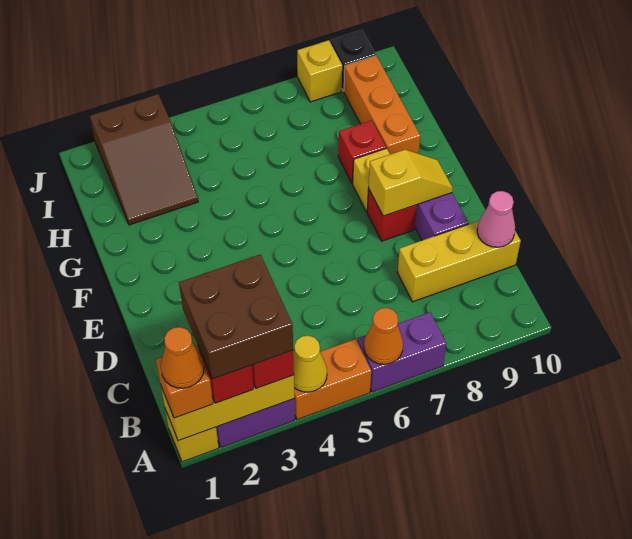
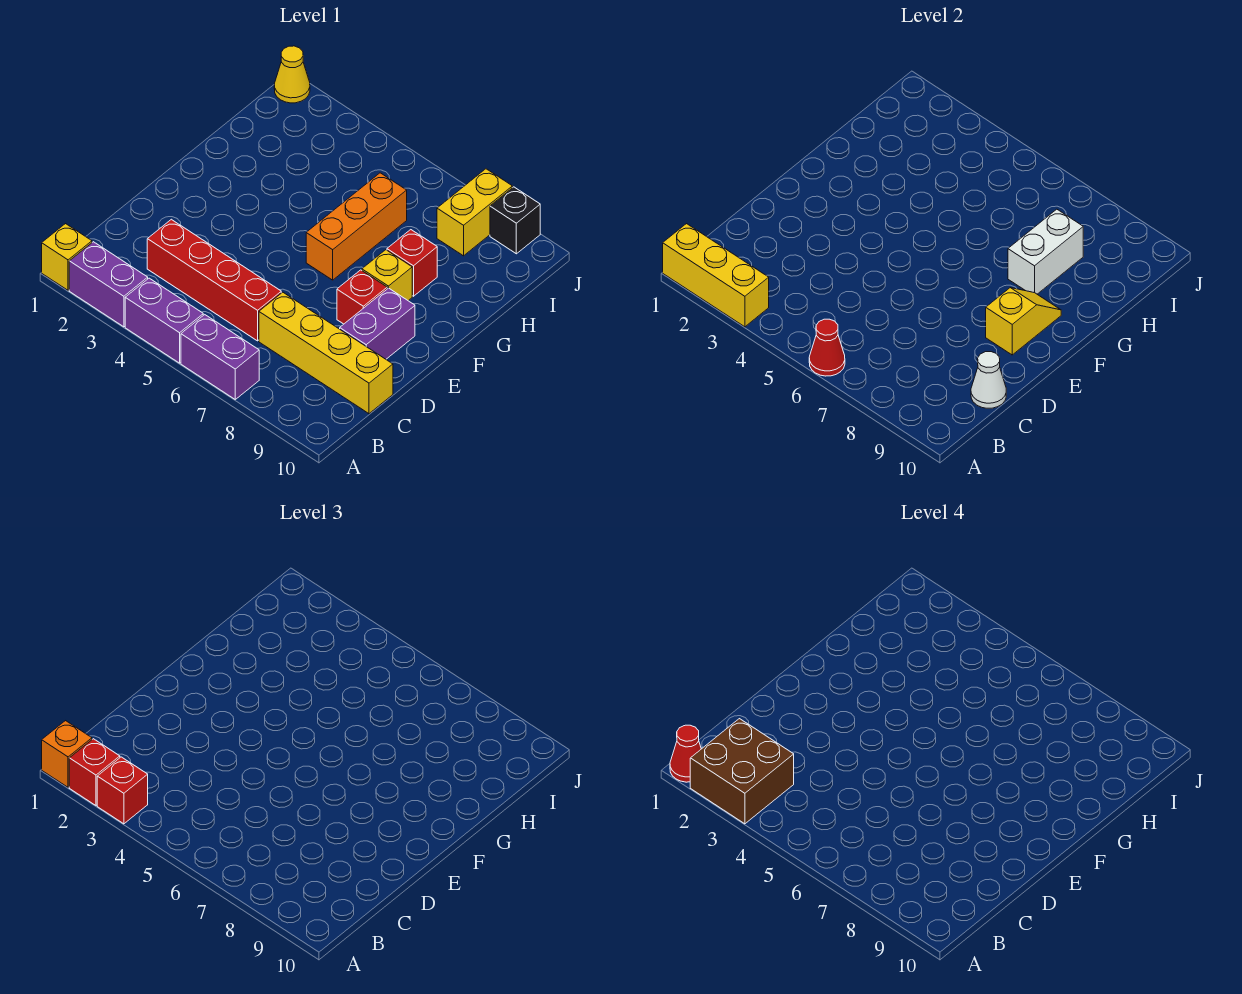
orange cone A1 level 4 -> red cone A1 level 4
orange brick A4:A5 level 1 -> purple brick A4:A5 level 1
yellow cone A4 level 2 -> yellow cone J1 level 1
orange cone A6 level 2 -> red cone A6 level 2
none -> red brick C3:C6 level 1
yellow brick C8:C10 level 1 -> yellow brick C7:C10 level 1
pink cone C10 level 2 -> white cone C10 level 2
yellow slope E8:E9 level 2 top 8 -> yellow slope E9:F9 level 2 top E
none -> white brick G8:H8 level 2
orange brick G9:I9 level 1 -> orange brick F6:H6 level 1
brown slope H2:J3 level 1 top J -> none
yellow brick J8 level 1 -> yellow brick I8:J8 level 1

